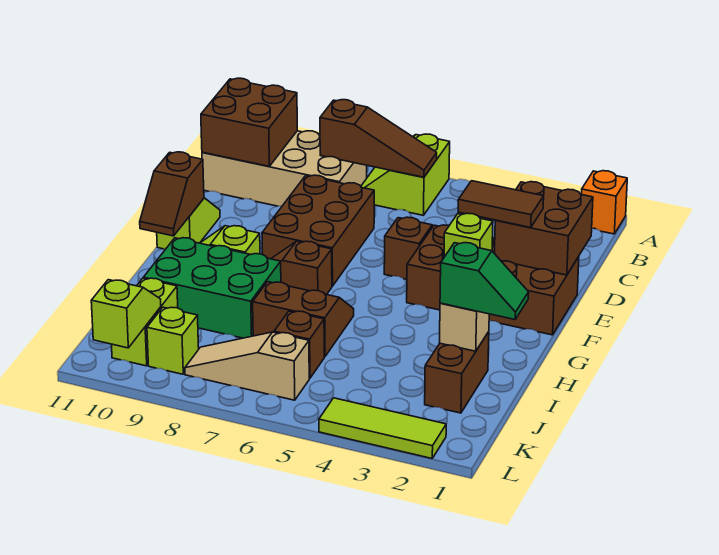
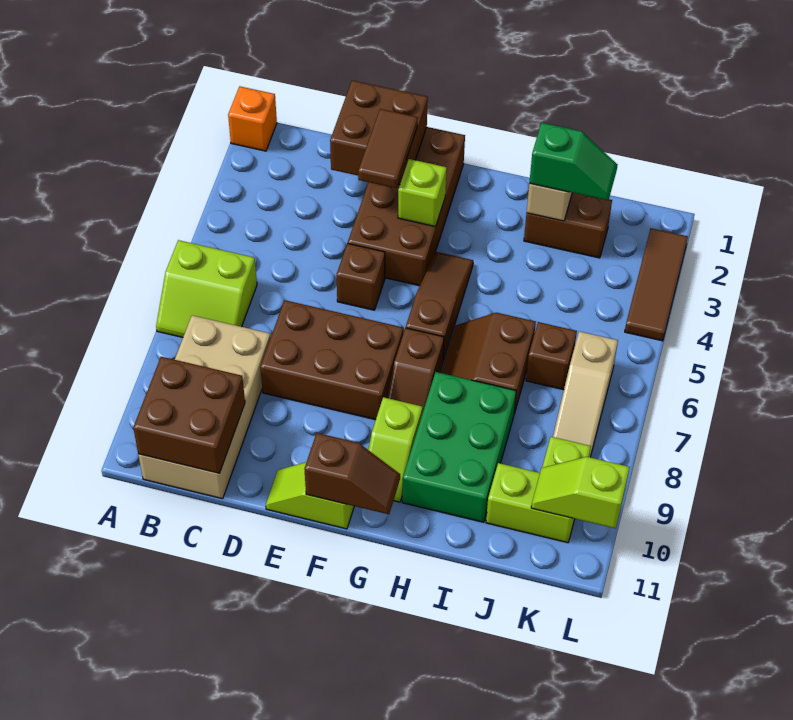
brown slope B6:B8 level 2 top 8 -> brown slope G4:G6 level 1 top 6
green slope I1:I2 level 3 top 2 -> green slope I2:J2 level 3 top I
lime tile L2:L4 level 1 -> brown tile L2:L4 level 1

